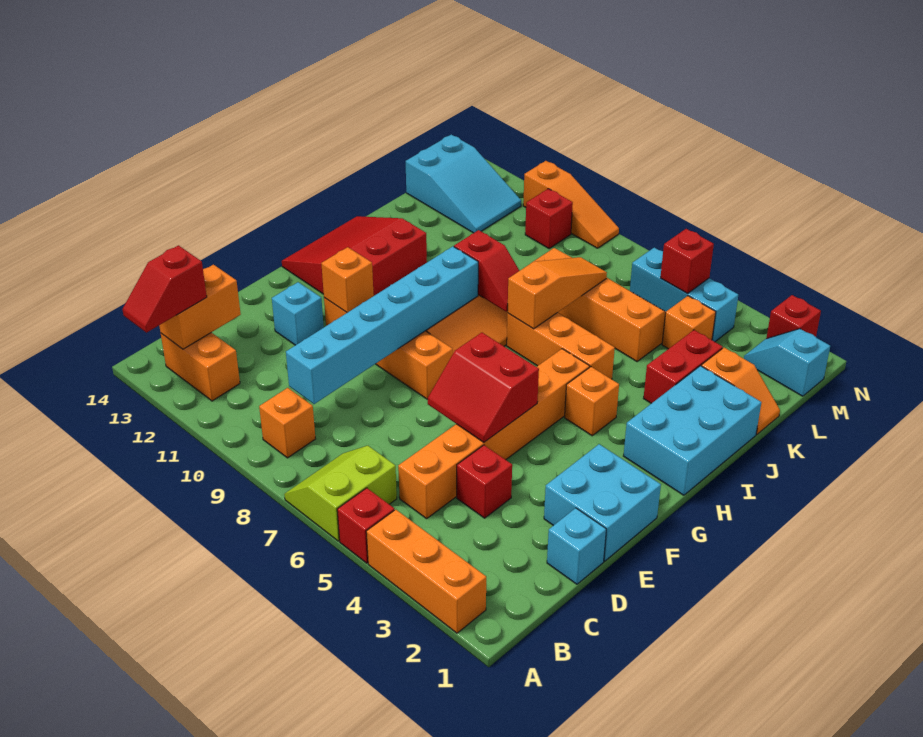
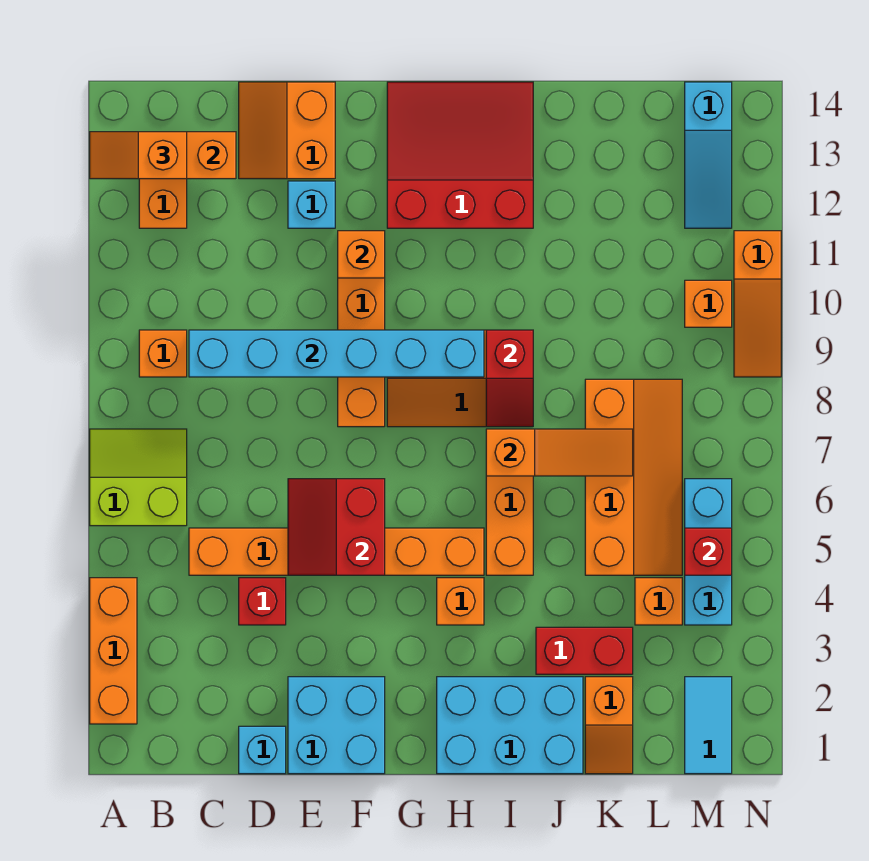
red brick A5 level 1 -> none
red slope A13:B13 level 3 top B -> orange slope A13:B13 level 3 top B
none -> orange slope D13:E14 level 1 top E
cyan slope L12:M14 level 1 top 14 -> cyan slope M12:M14 level 1 top 14
cyan slope M1:M2 level 1 top 1 -> cyan tile M1:M2 level 1
red brick M10 level 1 -> orange brick M10 level 1
red brick N2 level 1 -> none

